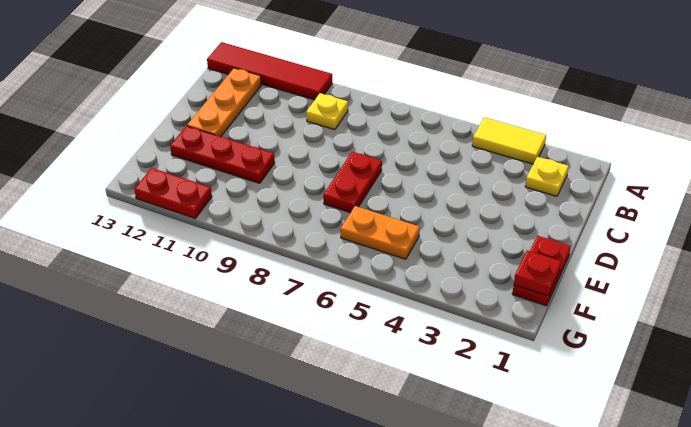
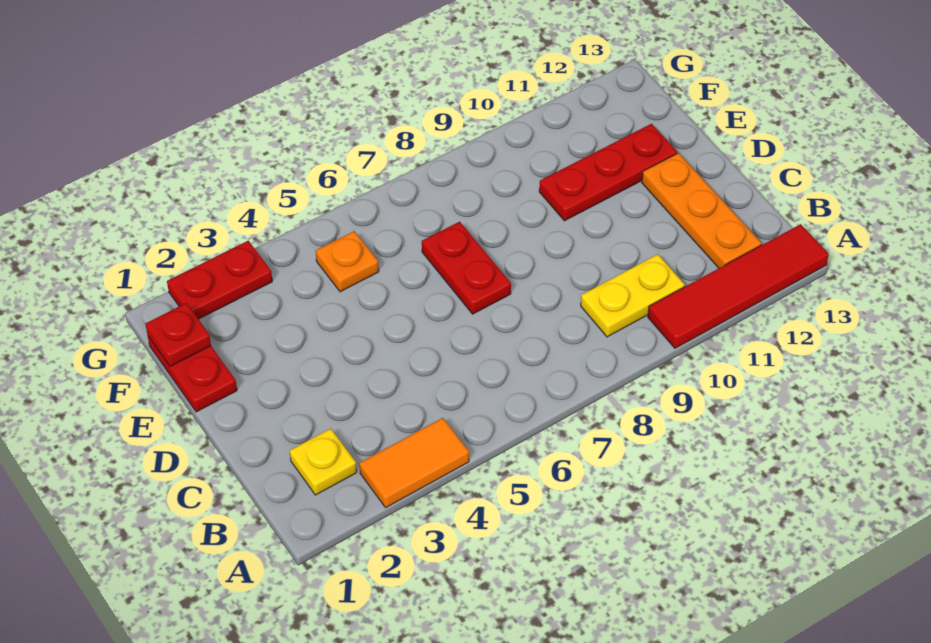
yellow tile A3:A4 level 1 -> orange tile A3:A4 level 1
yellow plate B9 level 1 -> yellow plate B9:B10 level 1
orange plate F5:F6 level 1 -> orange plate F5 level 1
red plate G11:G12 level 1 -> red plate G2:G3 level 1

